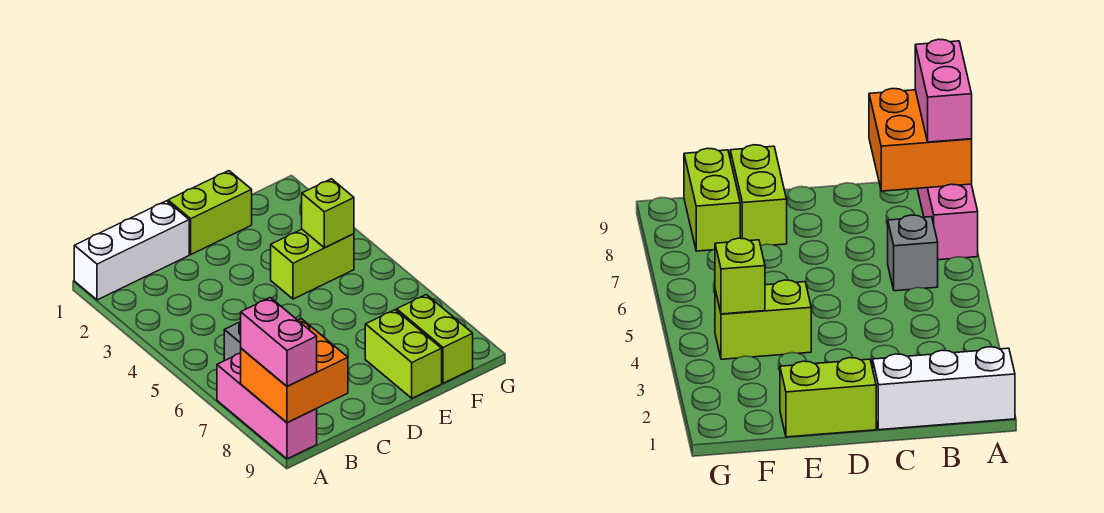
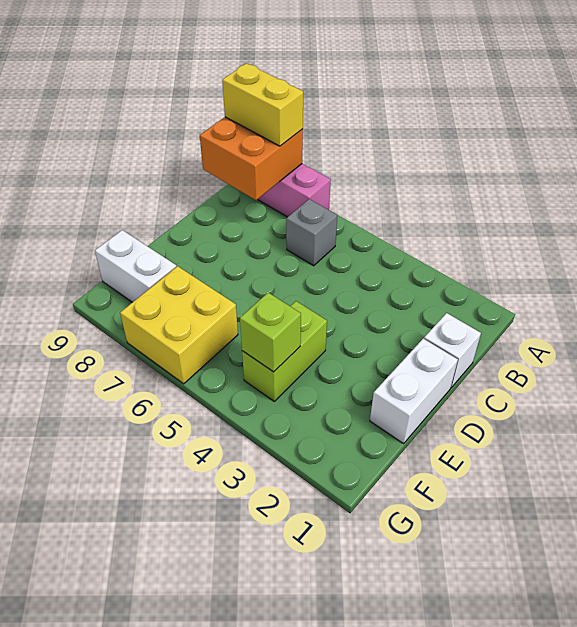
white brick A1:C1 level 1 -> white brick C1 level 1
pink brick A8:A9 level 3 -> yellow brick A8:A9 level 3
lime brick D1:E1 level 1 -> white brick D1:E1 level 1
lime brick E8:E9 level 1 -> none
none -> yellow brick F6:G7 level 1
lime brick F8:F9 level 1 -> white brick F8:F9 level 1

